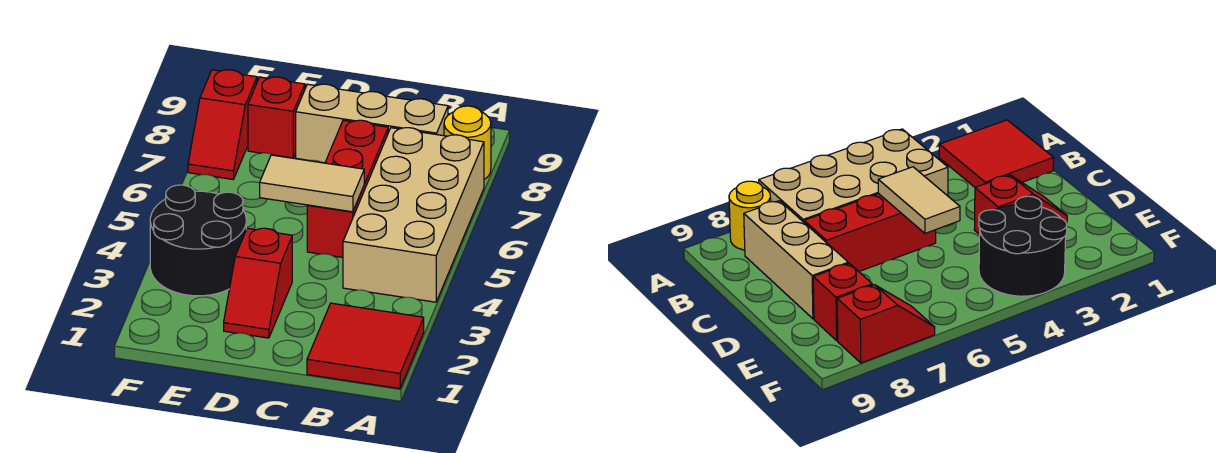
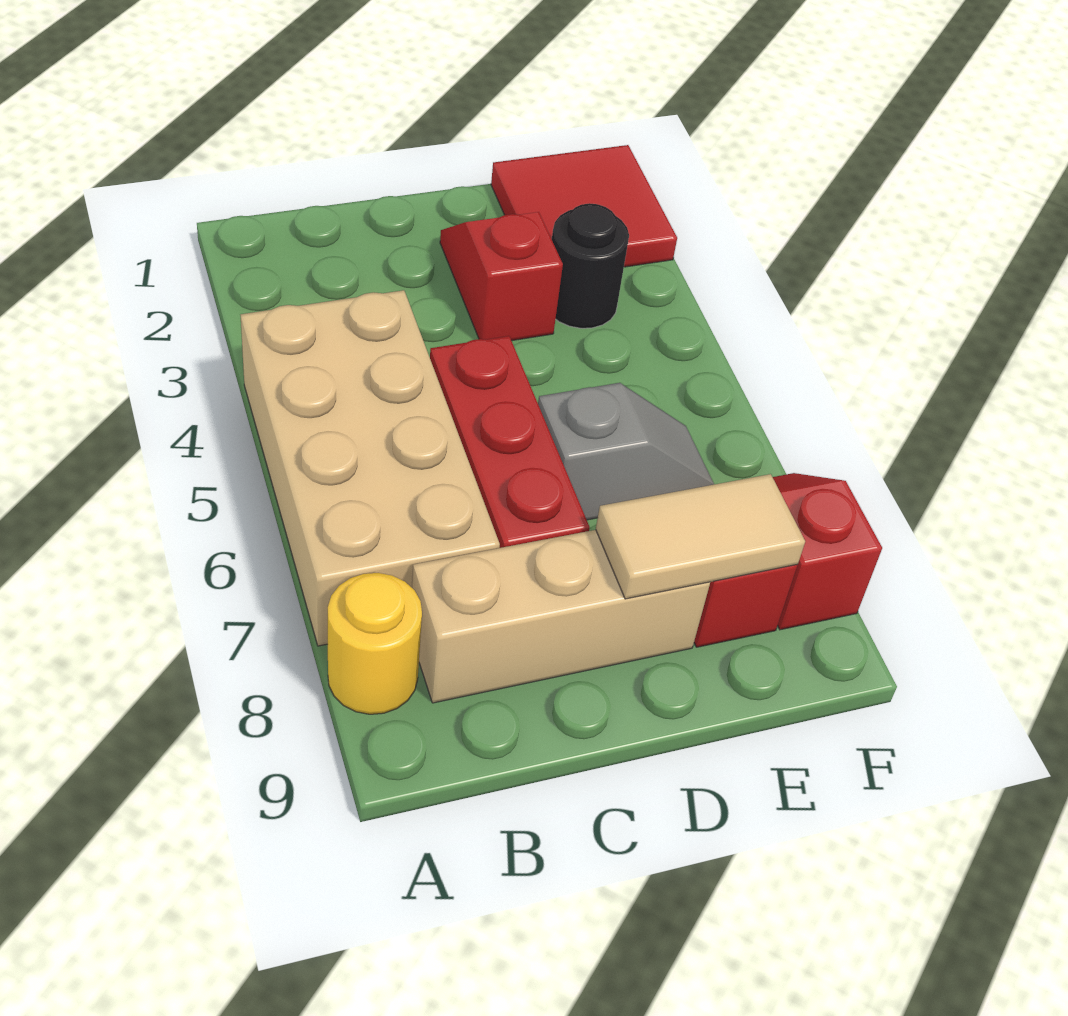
red tile A1:B2 level 1 -> red tile E1:F2 level 1
tan tile C5:D5 level 2 -> tan tile D8:E8 level 2
none -> grey slope D6:E6 level 1 top D
black round brick E3:F4 level 1 -> black round brick E3 level 1

